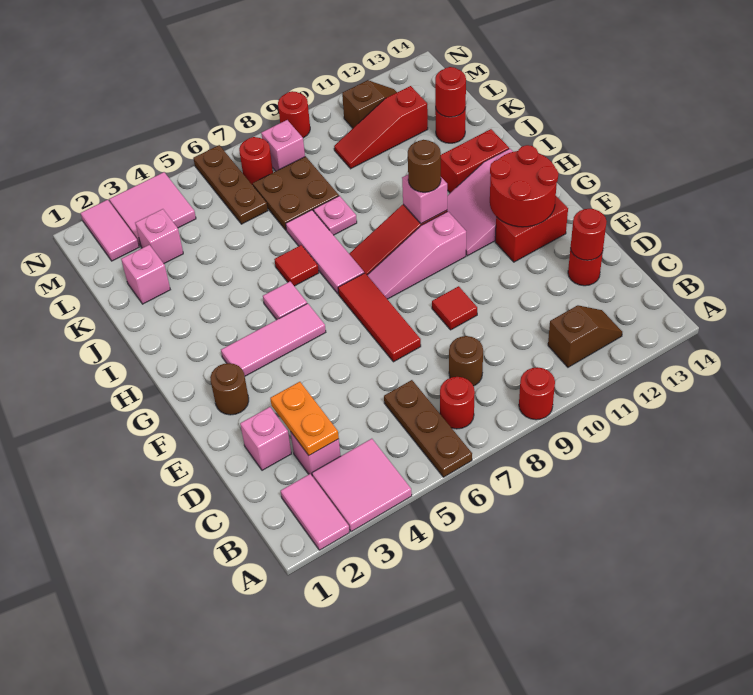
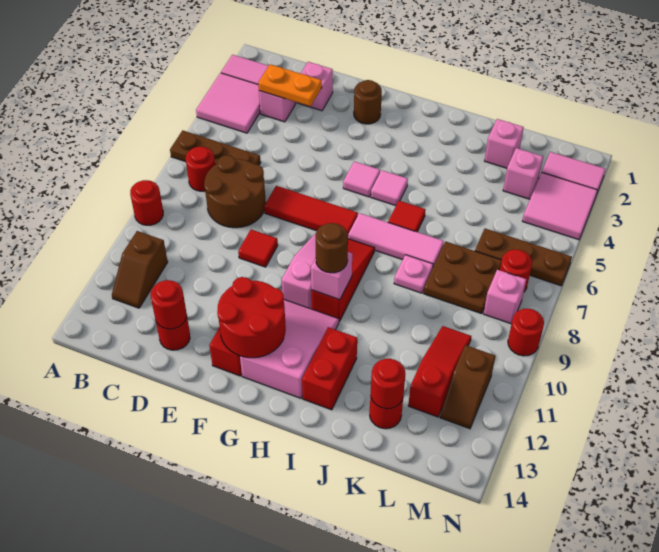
brown round brick C8 level 1 -> brown round brick C7:D8 level 1
pink tile G3:G5 level 1 -> pink tile G5 level 1

